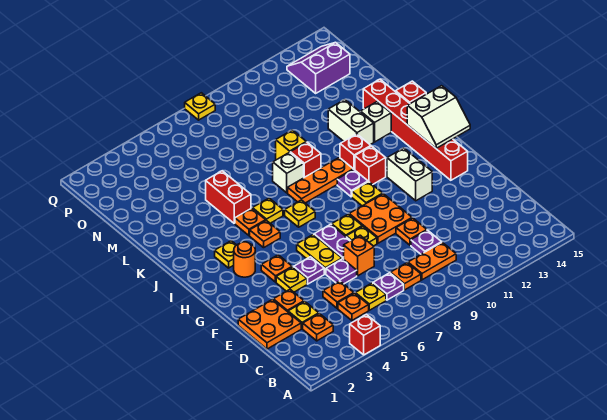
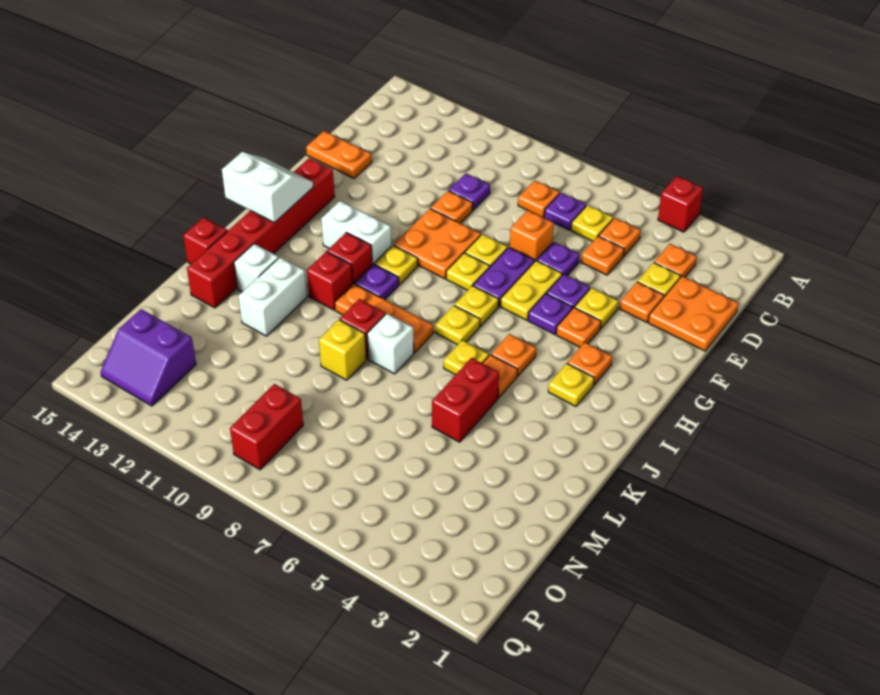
orange plate C9:C10 level 1 -> orange plate E14:E15 level 1
none -> purple plate G5 level 1
white brick G12:H12 level 1 -> white brick H11:H12 level 1
orange round brick H3 level 1 -> orange plate H3 level 1
none -> red brick O9:P9 level 1
yellow plate Q8 level 1 -> yellow plate H7 level 1

